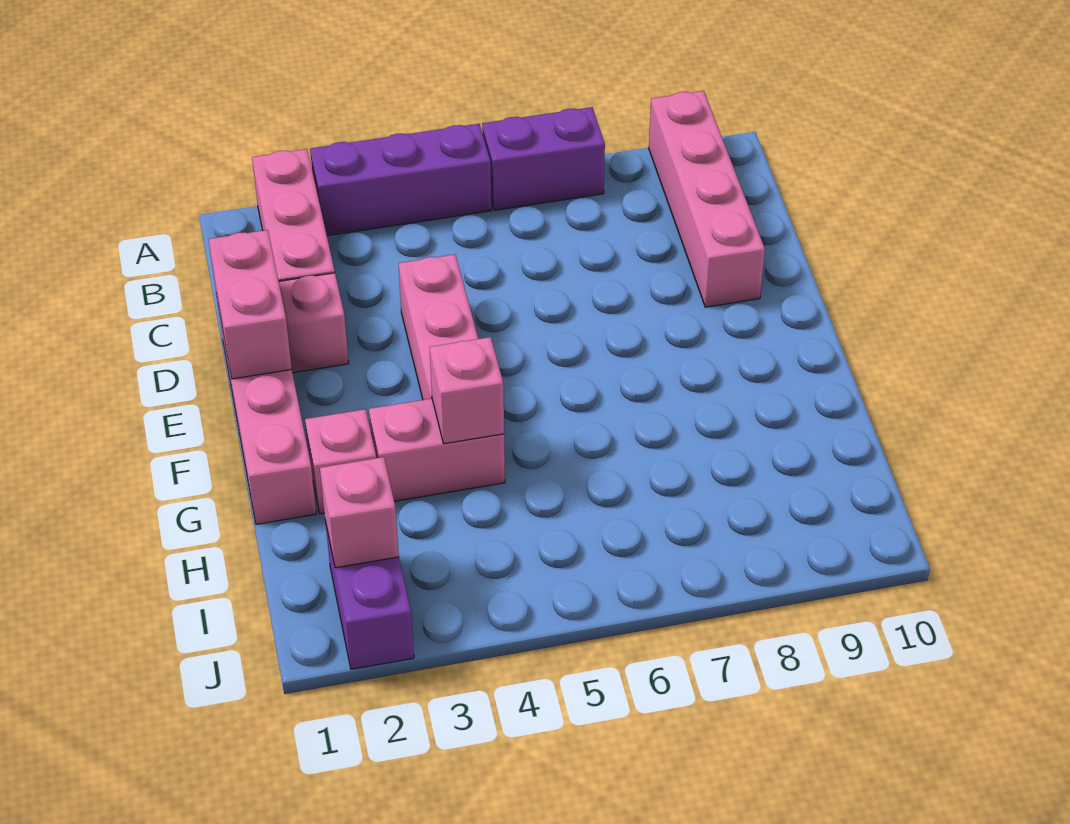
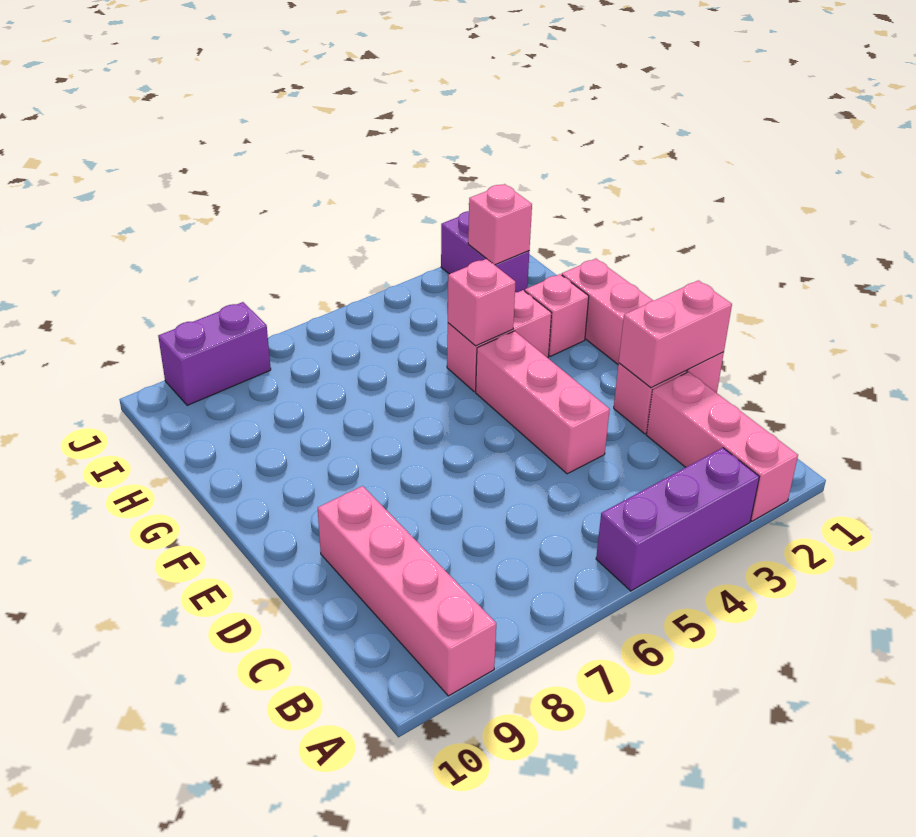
purple brick A6:A7 level 1 -> purple brick J8:J9 level 1
pink brick D1:E1 level 2 -> pink brick D1:D2 level 2

